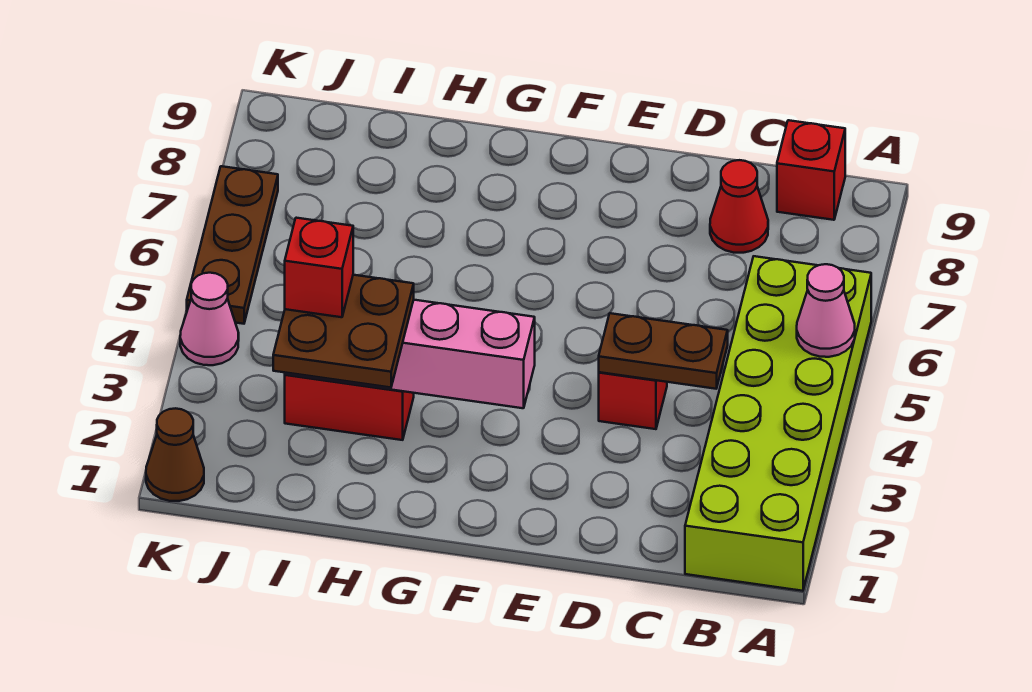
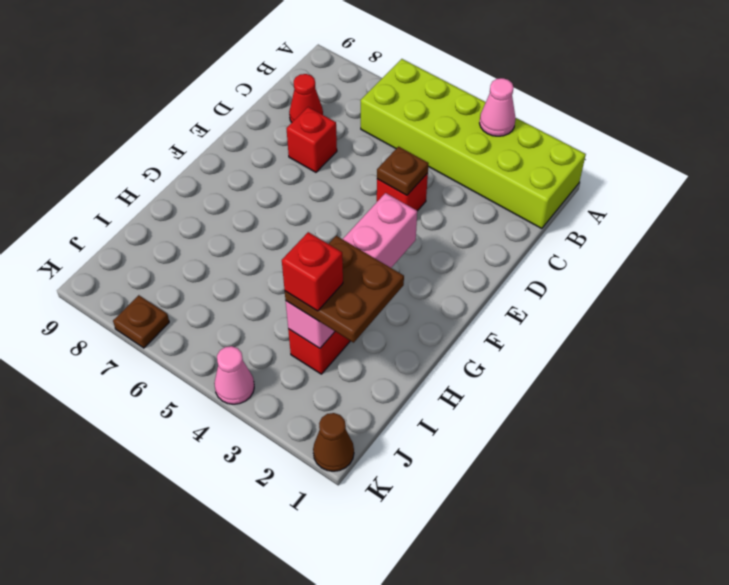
pink cone A5 level 2 -> pink cone A3 level 2
red brick B9 level 1 -> red brick D7 level 1
brown plate C4:D4 level 2 -> brown plate D4 level 2
brown plate K5:K7 level 1 -> brown plate K7 level 1

